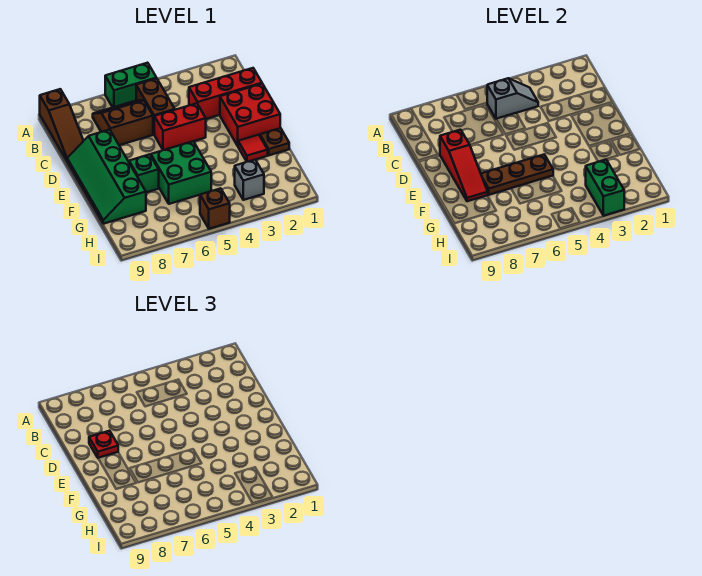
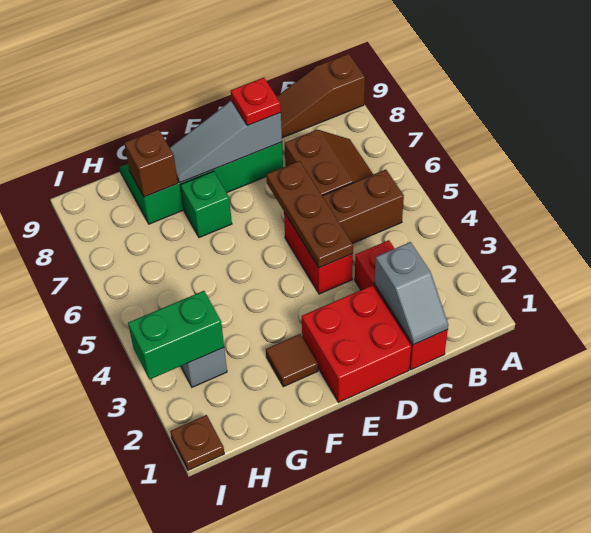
green brick A5:A6 level 1 -> none
grey slope B4:B5 level 2 top 5 -> grey slope C1:C2 level 2 top 2
red slope D8:F8 level 2 top D -> grey slope D8:F8 level 2 top D
brown plate F1 level 1 -> brown plate I1 level 1
red tile F2 level 1 -> brown tile F2 level 1
green brick F5:G6 level 1 -> none
brown plate F5:F7 level 2 -> brown plate D4:D6 level 2
brown brick I5 level 1 -> brown brick G8 level 2

